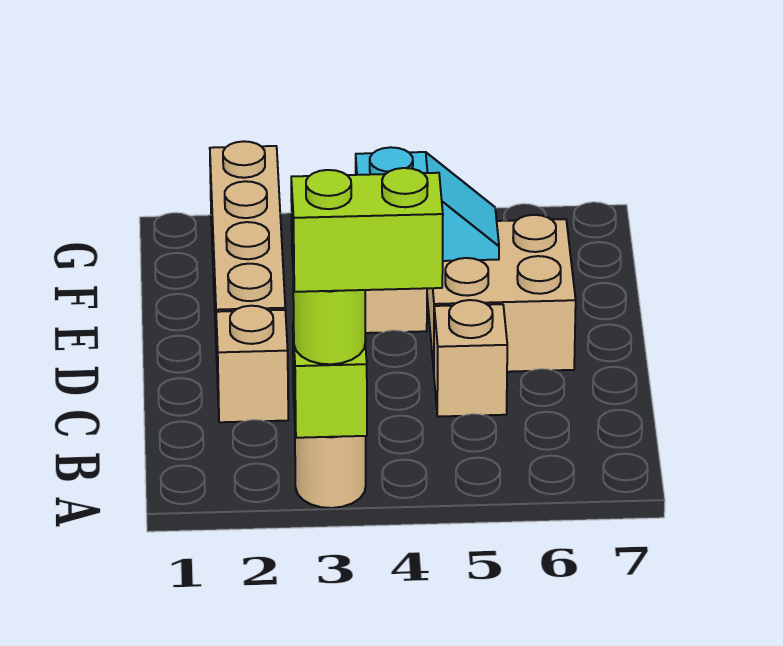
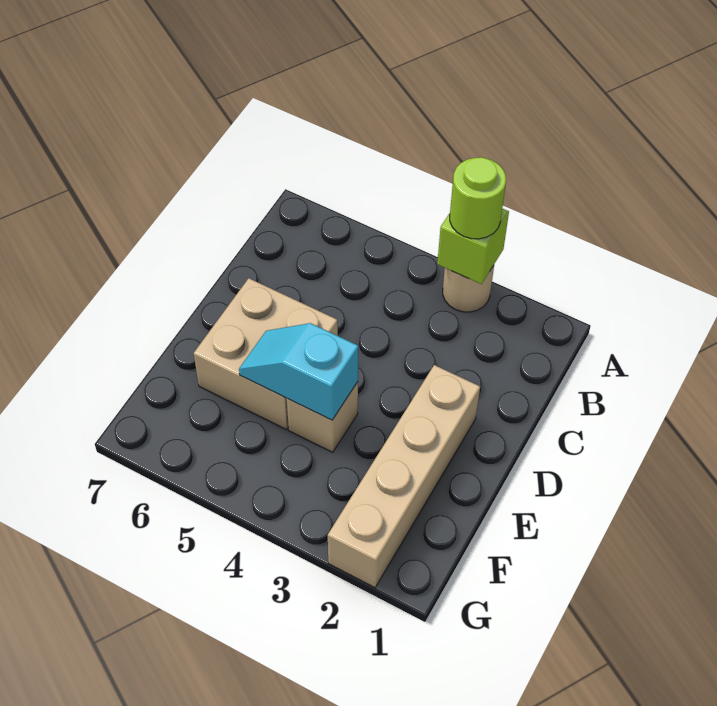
lime brick A3:A4 level 4 -> none
tan brick C2 level 1 -> none
tan brick C5 level 1 -> none

